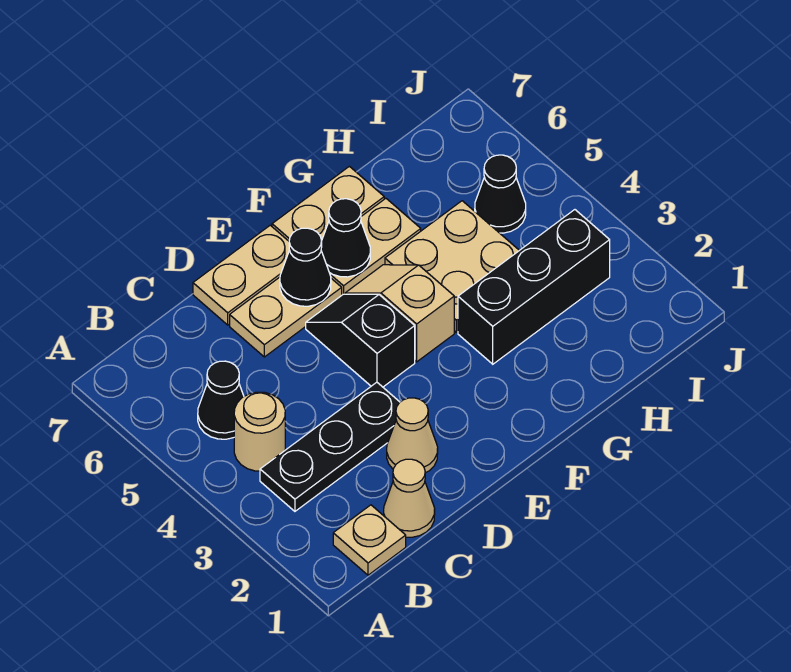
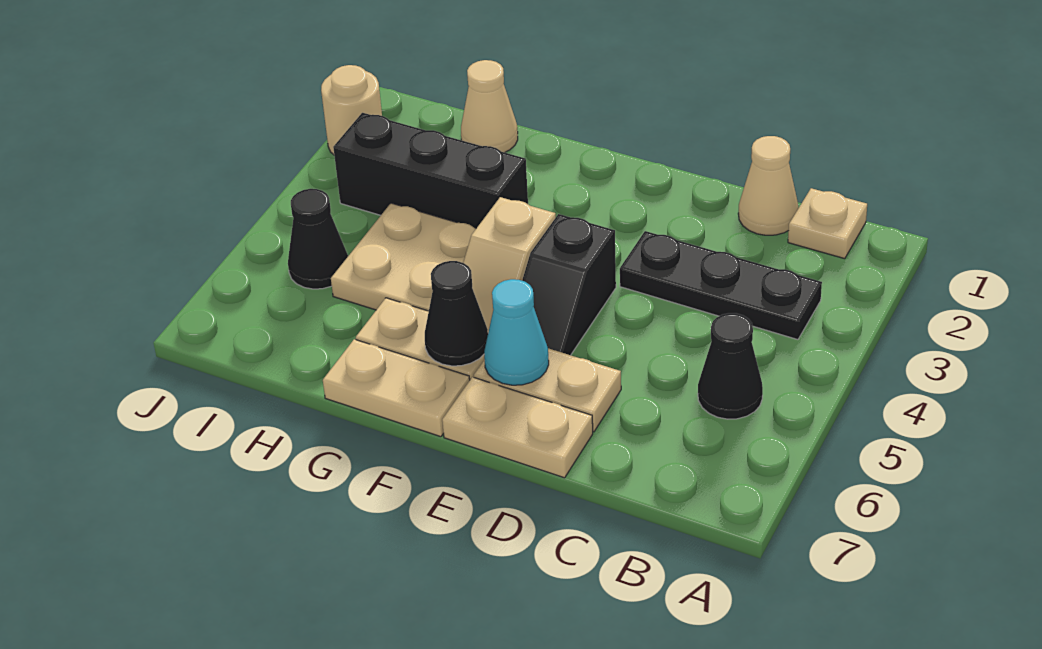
tan round brick B4 level 1 -> tan round brick J2 level 1
tan cone D2 level 1 -> tan cone H1 level 1
black cone E6 level 2 -> cyan cone E6 level 2

